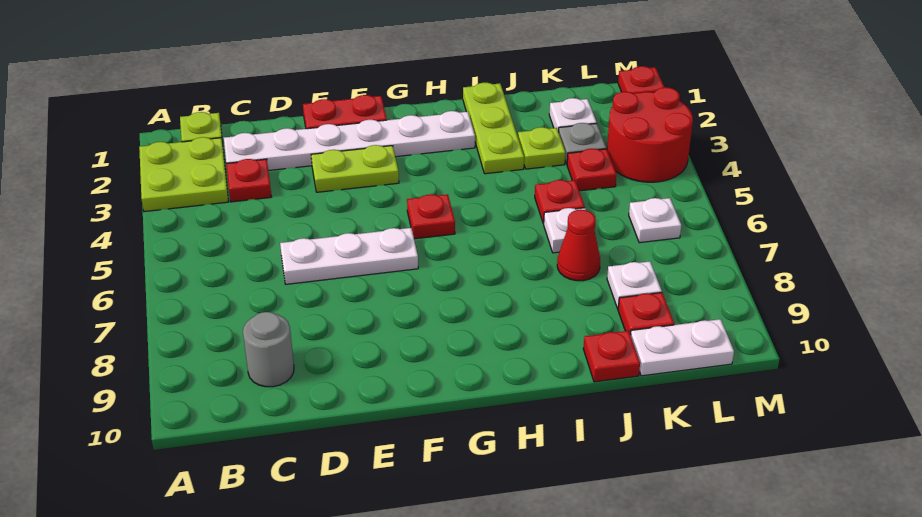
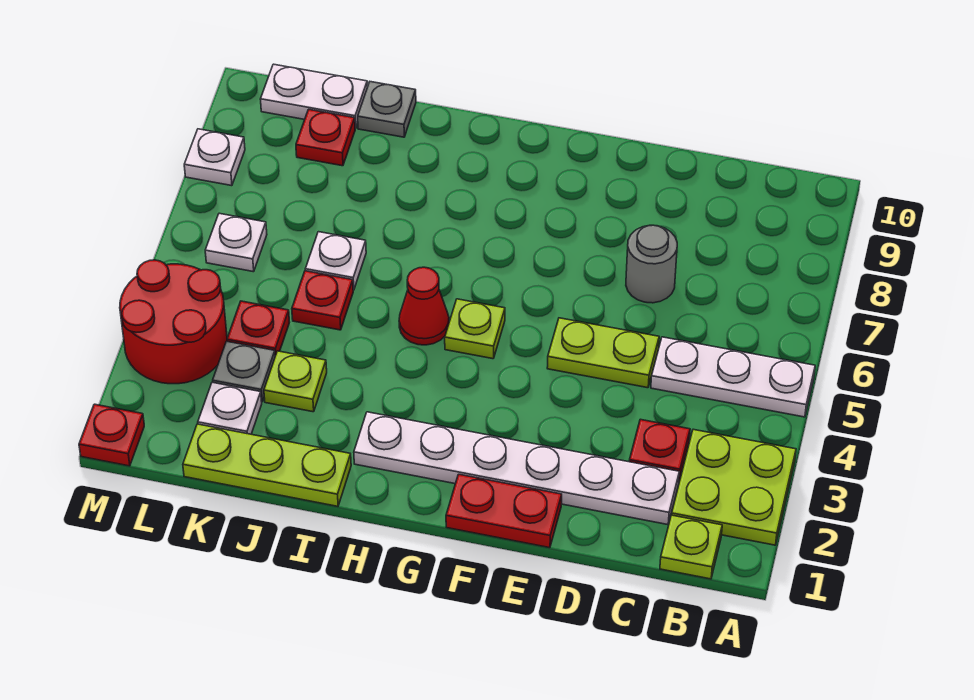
grey round brick C9 level 1 -> grey round brick D7 level 1
white plate D6:F6 level 1 -> white plate A5:C5 level 1
lime plate E3:F3 level 1 -> lime plate D5:E5 level 1
red plate G5 level 1 -> lime plate G5 level 1
lime plate I1:I3 level 1 -> lime plate I1:K1 level 1
red cone J7 level 1 -> red cone H5 level 1
red plate J10 level 1 -> grey plate J10 level 1
white plate K8 level 1 -> white plate M8 level 1

